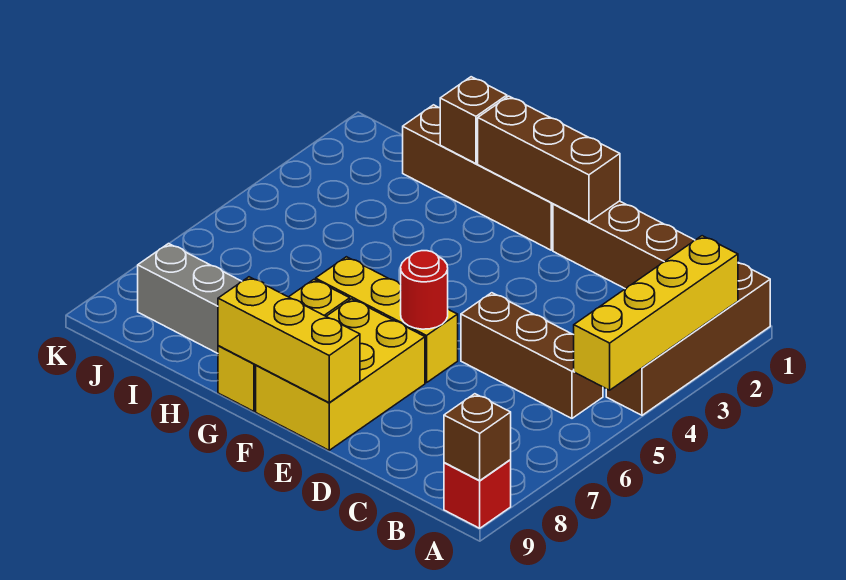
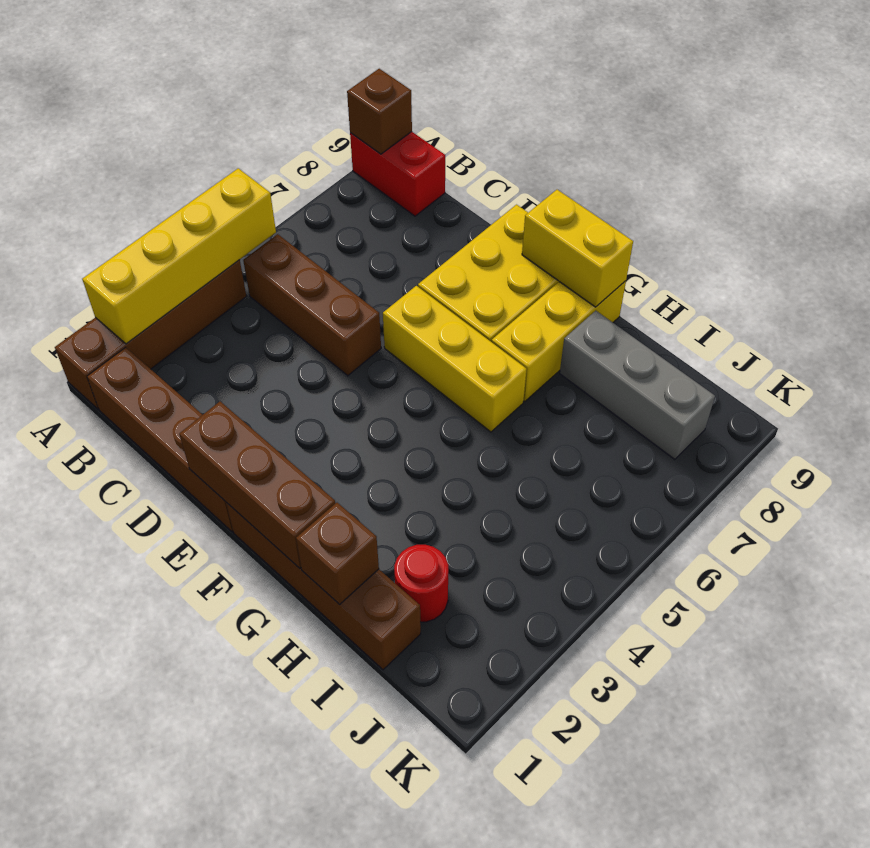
red brick A9 level 1 -> red brick A9:B9 level 1
red round brick E6 level 2 -> red round brick I2 level 1
yellow brick E9:G9 level 2 -> yellow brick F9:G9 level 2

